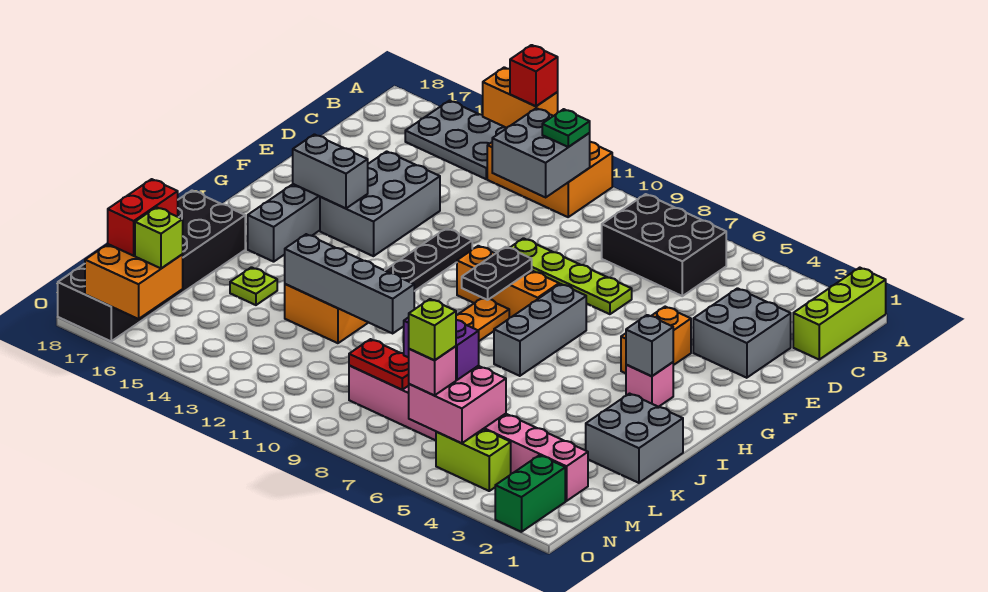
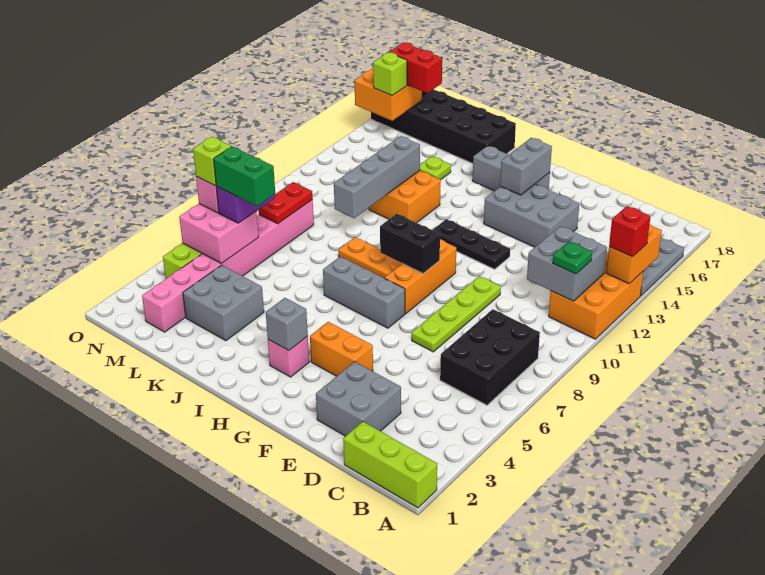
black plate G9:H9 level 2 -> black brick G9:H9 level 2
grey brick J1:K2 level 1 -> grey brick K3:L4 level 1
green brick N2:O2 level 1 -> green brick L6:M6 level 4

